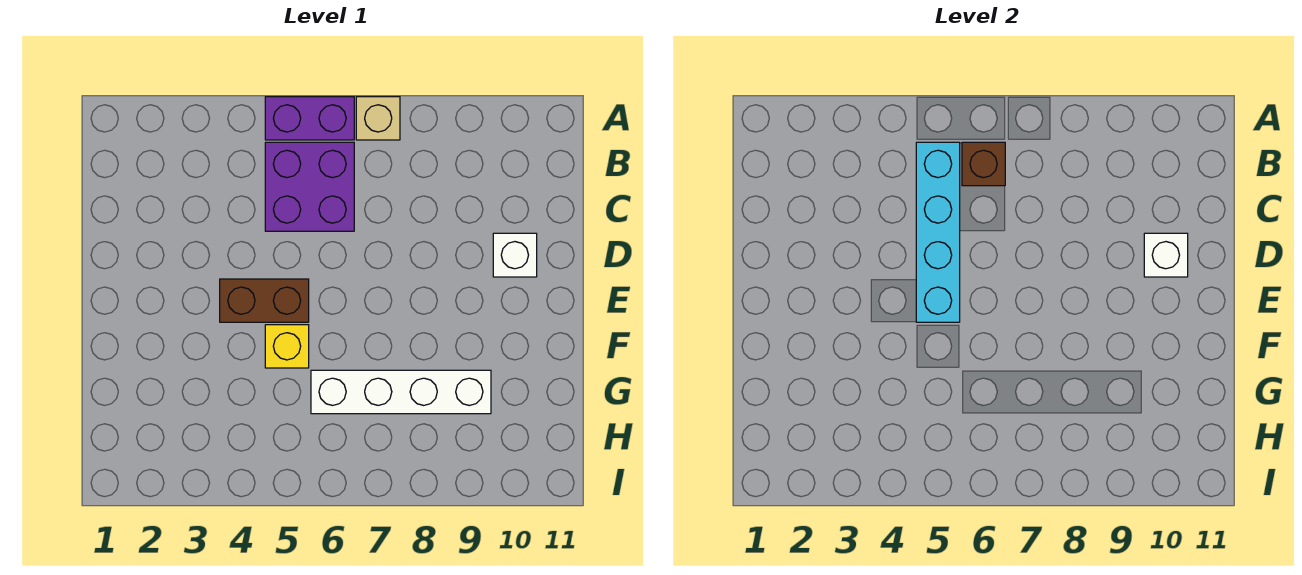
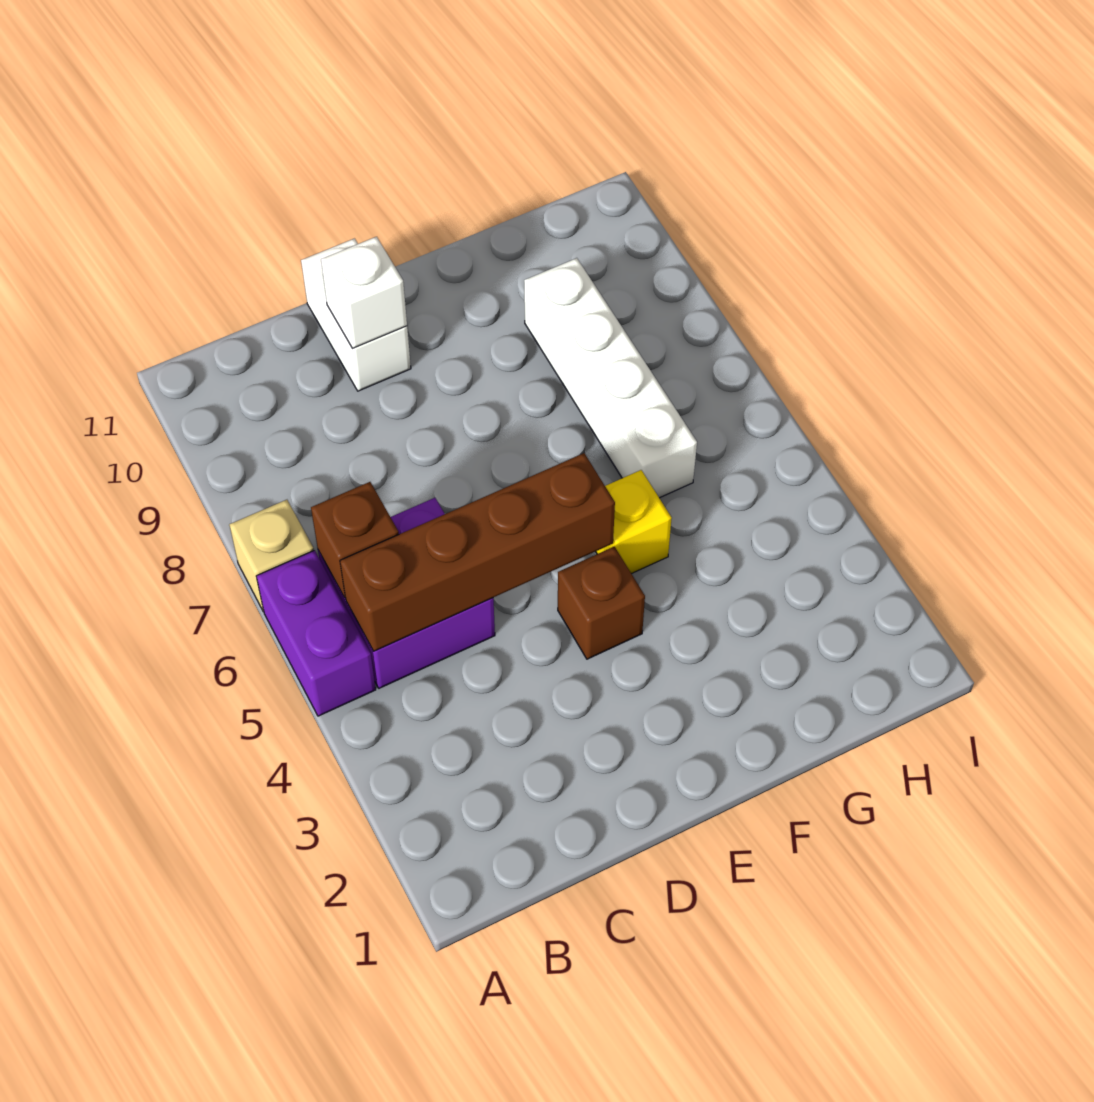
cyan brick B5:E5 level 2 -> brown brick B5:E5 level 2
white brick D10 level 1 -> white brick D10:D11 level 1
brown brick E4:E5 level 1 -> brown brick E4 level 1

